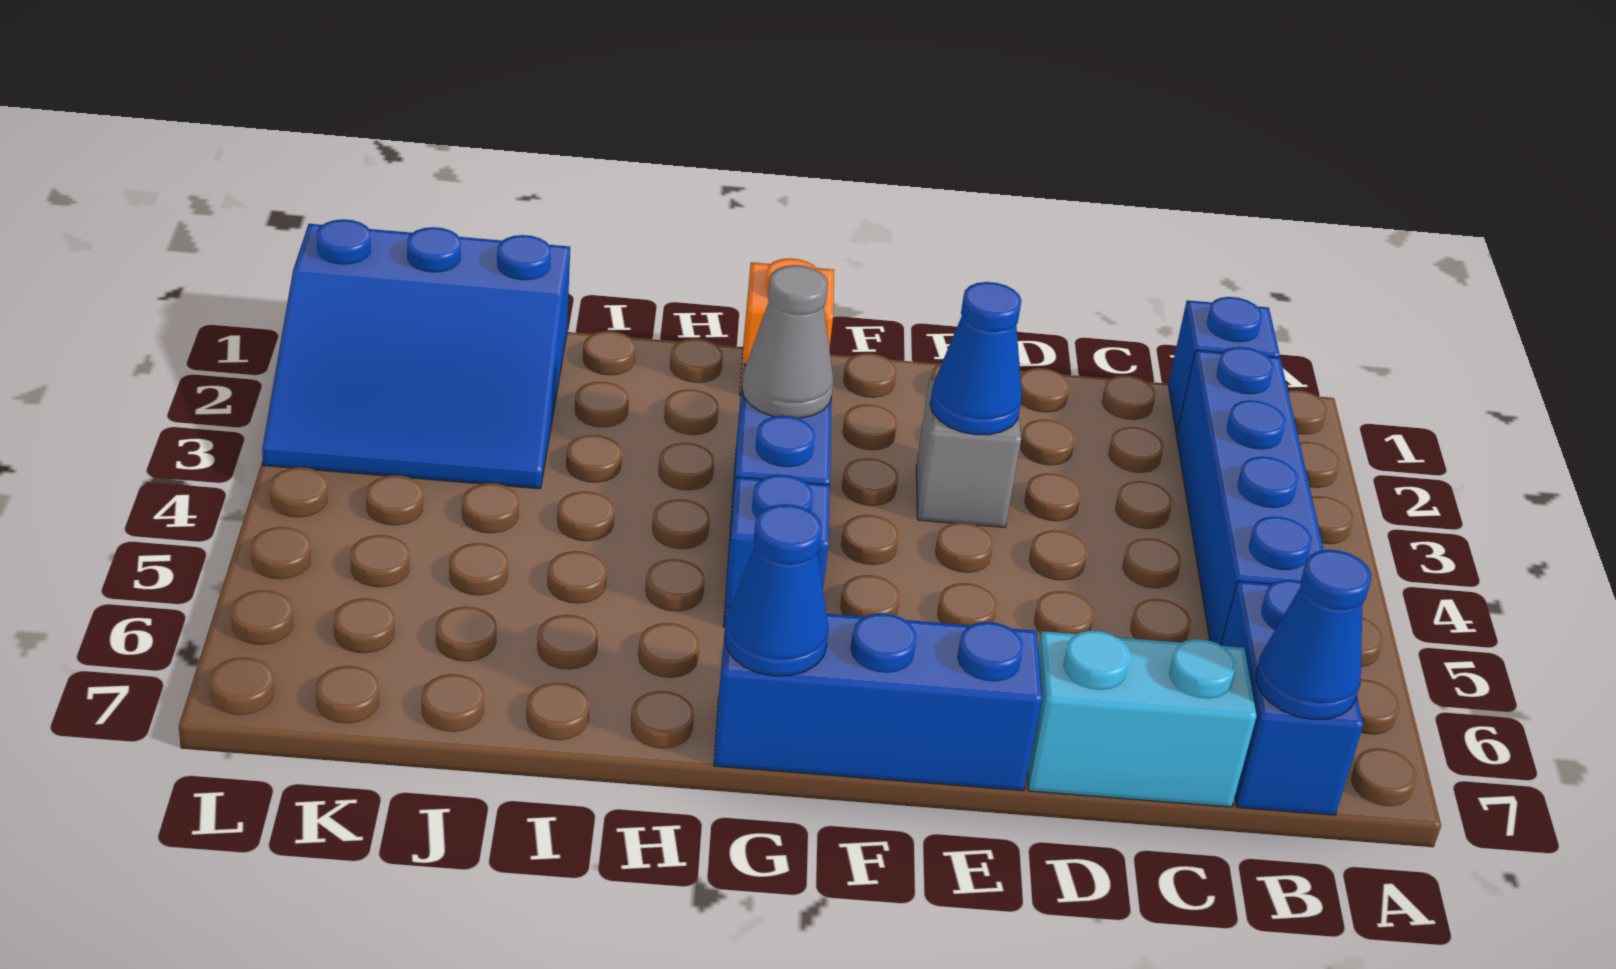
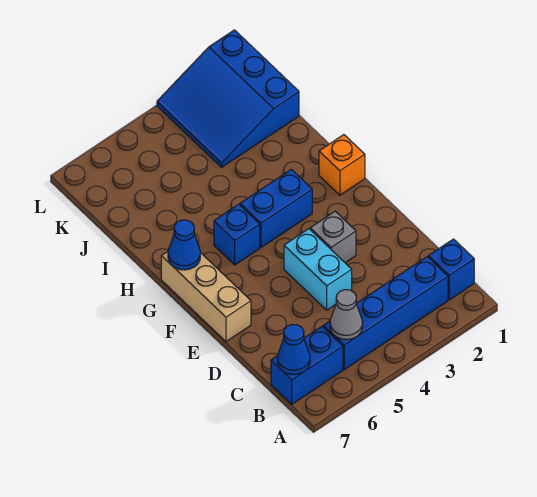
cyan brick C7:D7 level 1 -> cyan brick D4:E4 level 1
blue cone E3 level 2 -> none
blue brick E7:G7 level 1 -> tan brick E7:G7 level 1
grey cone G3 level 2 -> grey cone B5 level 2

